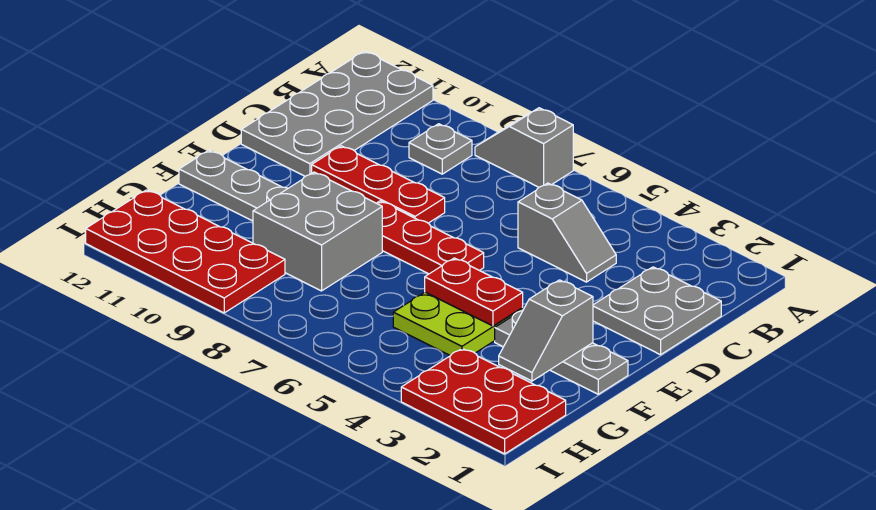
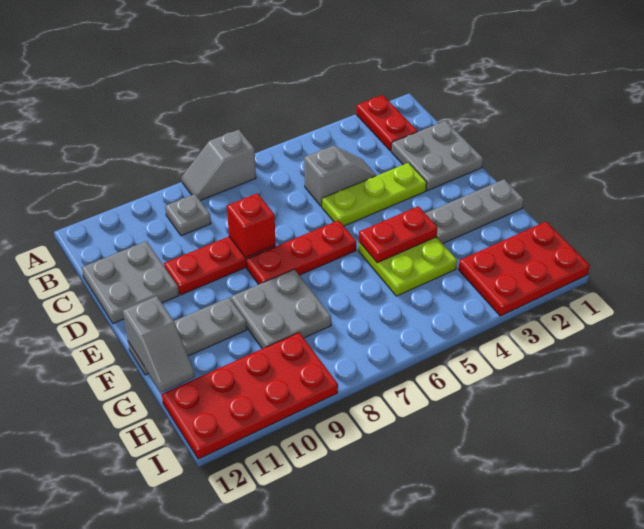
none -> red plate A2:B2 level 1
grey plate A11:D12 level 1 -> grey plate C11:D12 level 1
none -> lime plate D3:D5 level 1
none -> red brick D8 level 2
grey slope F2:G2 level 2 top F -> grey slope F12:G12 level 2 top F
grey brick F8:G9 level 1 -> grey plate F8:G9 level 1

